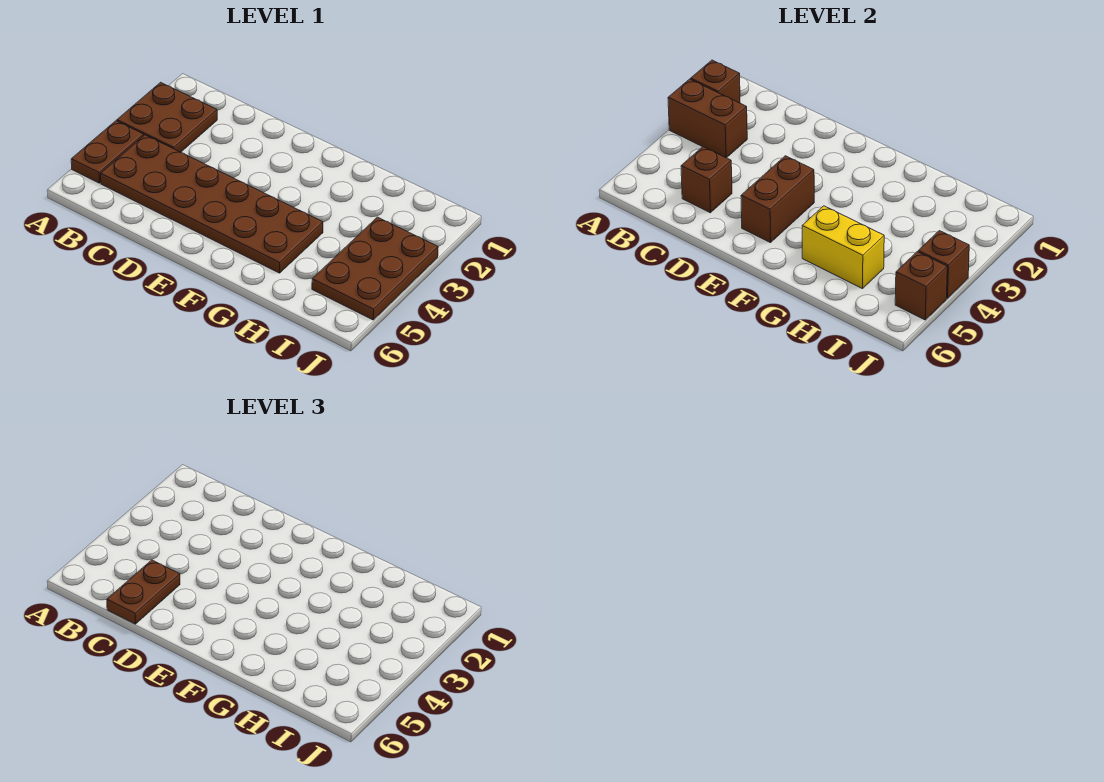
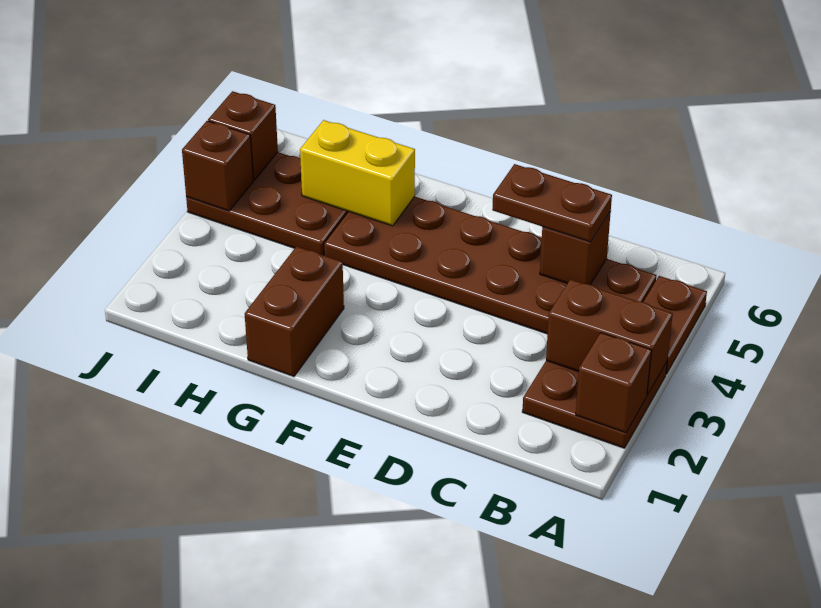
brown plate C5:C6 level 3 -> brown plate C5:D5 level 3
brown brick E4:E5 level 2 -> brown brick G1:G2 level 1
brown plate I3:J5 level 1 -> brown plate H4:J5 level 1

